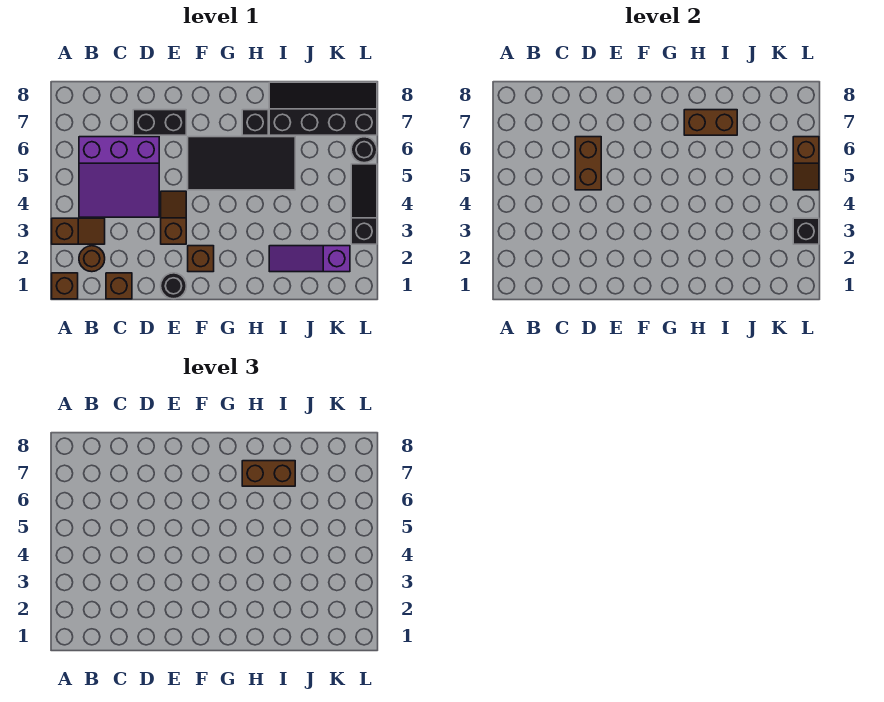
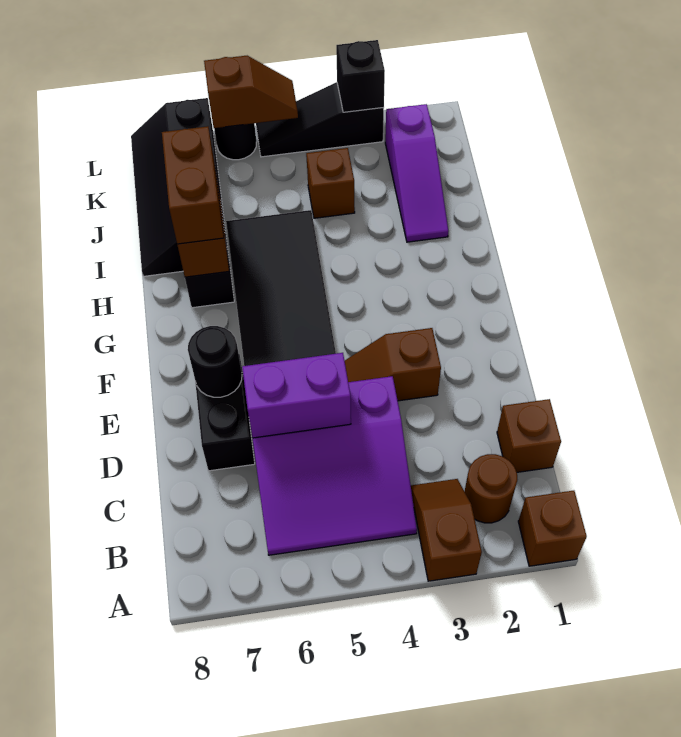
purple slope B4:D6 level 1 top 6 -> purple slope B4:D6 level 1 top D
brown brick D5:D6 level 2 -> purple brick D5:D6 level 2
black round brick E1 level 1 -> black round brick E7 level 2
brown brick F2 level 1 -> brown brick J4 level 1

